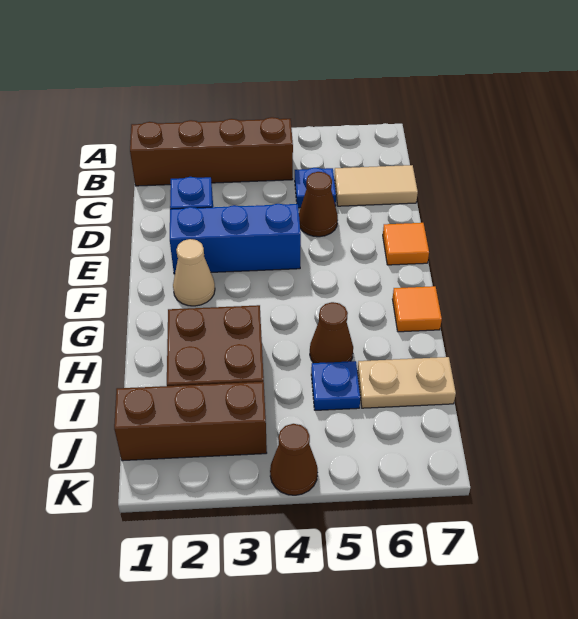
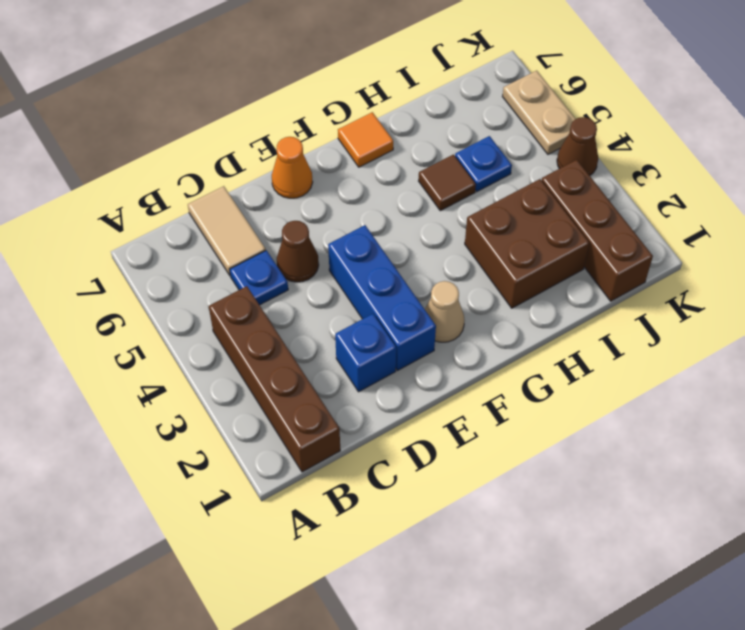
orange tile E7 level 1 -> orange cone E7 level 1
brown cone H5 level 1 -> brown tile H5 level 1
tan plate I6:I7 level 1 -> tan plate K5:K6 level 1

